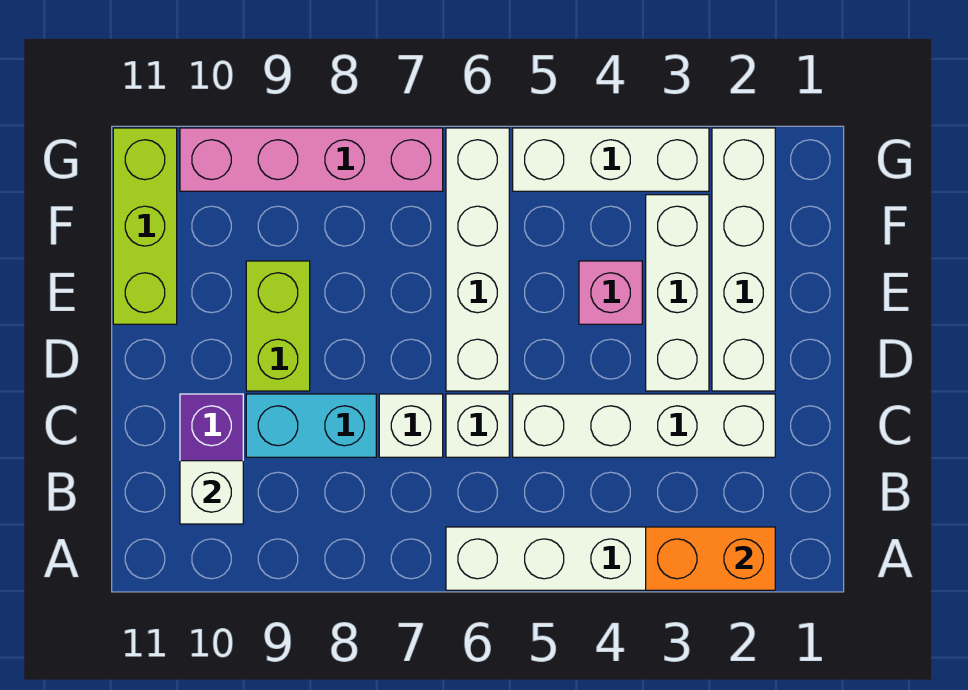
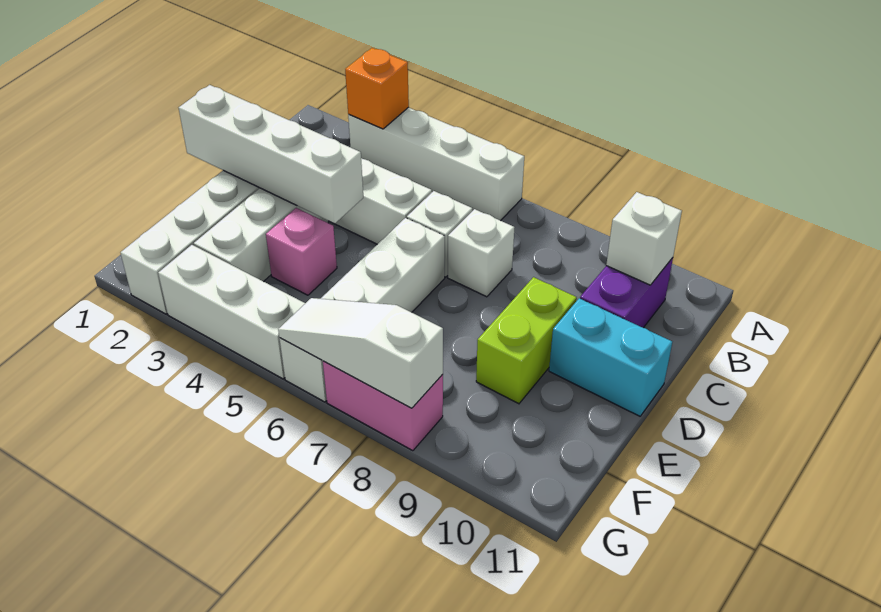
orange brick A2:A3 level 2 -> orange brick A3 level 2
cyan brick C8:C9 level 1 -> cyan brick D10:D11 level 1
none -> white brick D1:D4 level 2
lime brick E11:G11 level 1 -> none
none -> white slope G6:G8 level 2 top 8
pink brick G7:G10 level 1 -> pink brick G7:G8 level 1

